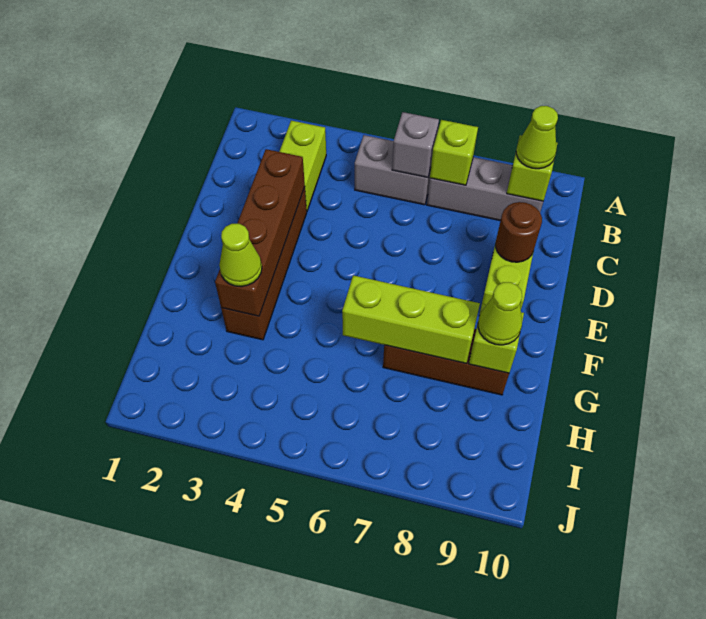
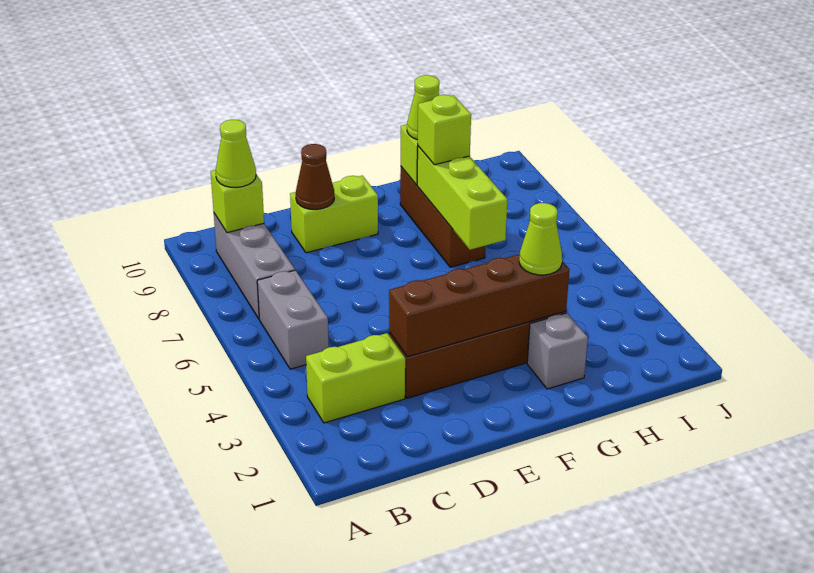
grey brick B6 level 2 -> grey brick G2 level 1
lime brick B7 level 2 -> lime brick G8 level 3
brown round brick D9 level 2 -> brown cone D9 level 2

